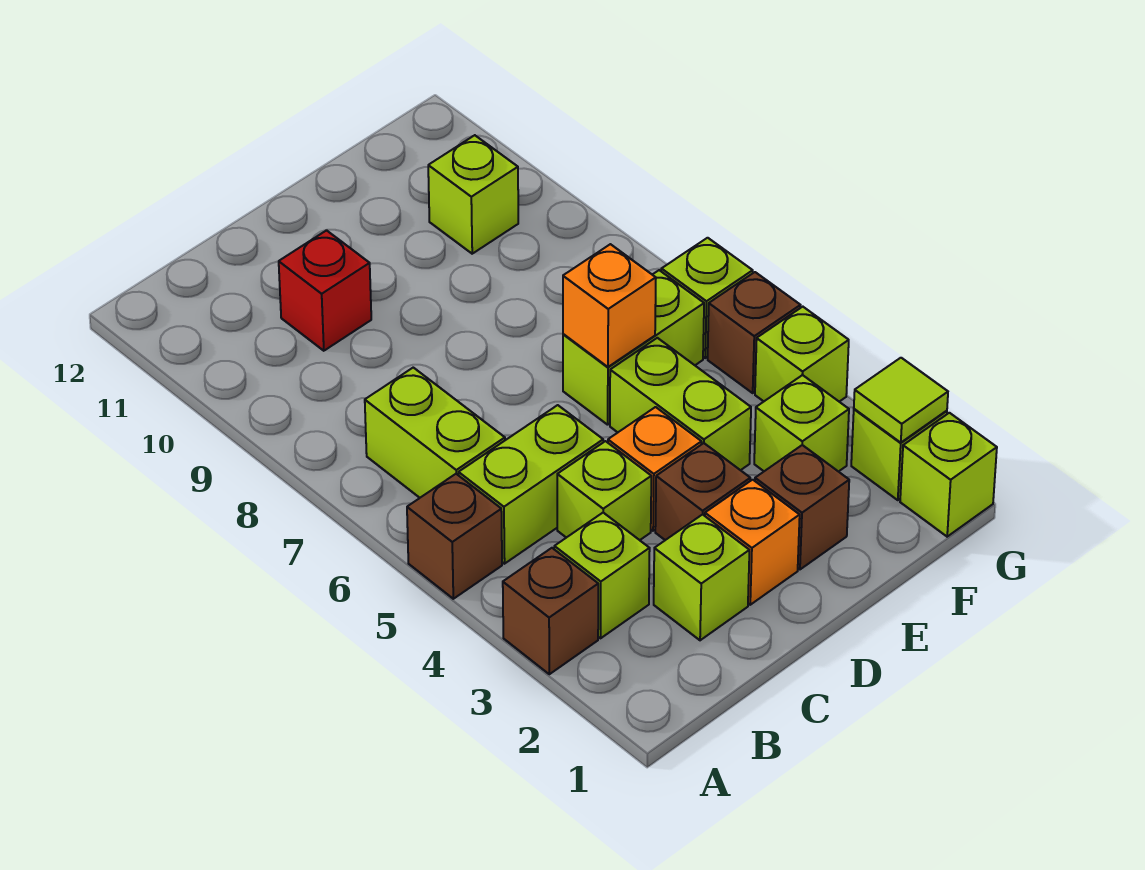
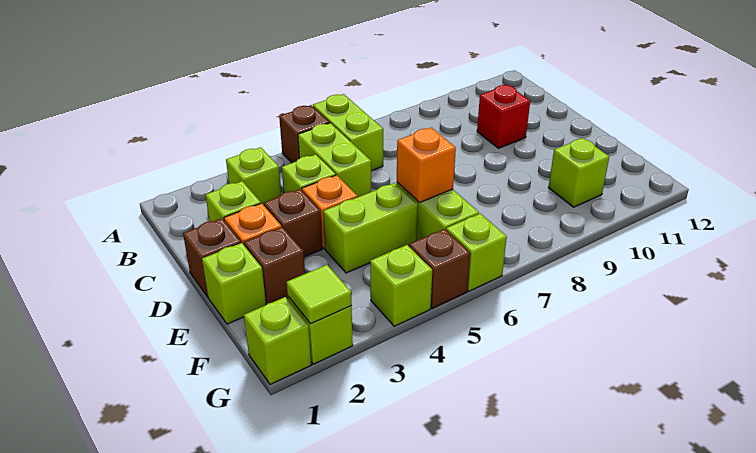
brown brick A3 level 1 -> brown brick D1 level 1
lime brick B6:B7 level 1 -> lime brick A6:B6 level 1
lime brick F3 level 1 -> lime brick E1 level 1

